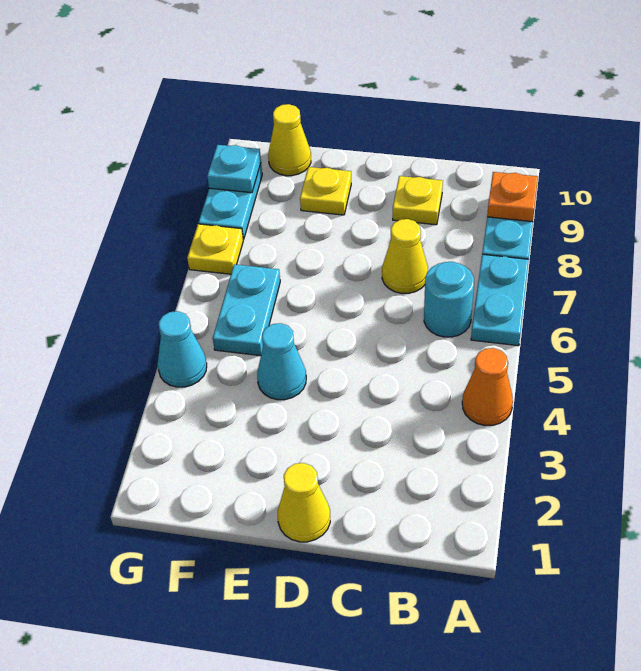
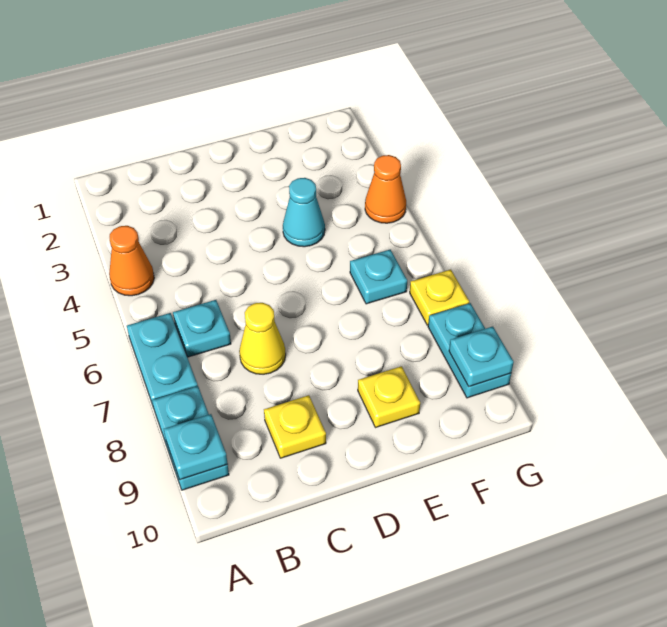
orange plate A9 level 2 -> cyan plate A9 level 2
cyan round brick B6 level 1 -> cyan plate B6 level 1
yellow cone D1 level 1 -> none
cyan plate F5:F6 level 1 -> cyan plate F6 level 1
yellow cone F10 level 1 -> none
cyan cone G4 level 1 -> orange cone G4 level 1

